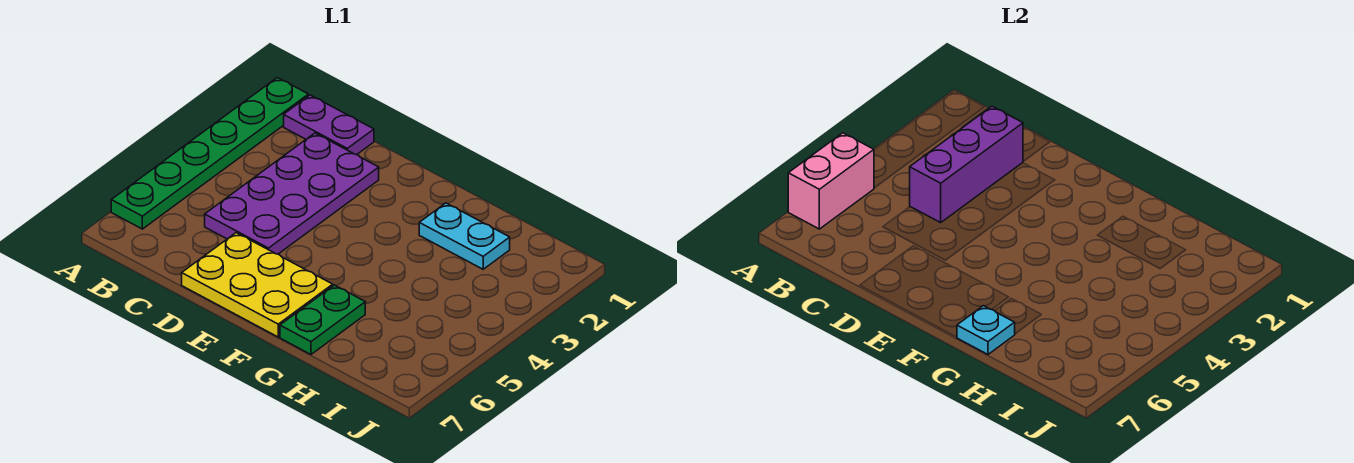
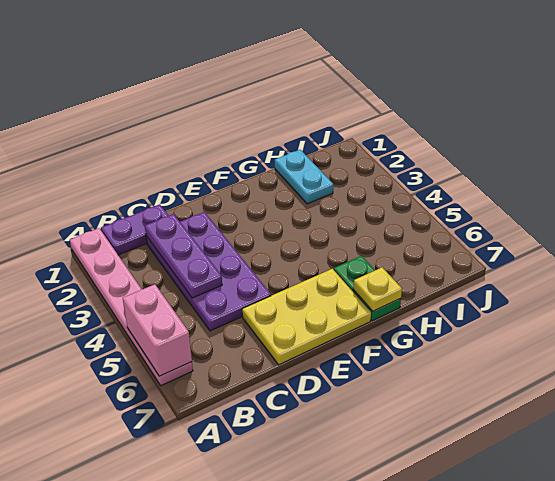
green plate A1:A6 level 1 -> pink plate A1:A6 level 1
purple brick C2:C4 level 2 -> purple plate C2:C4 level 2
cyan plate G2:H2 level 1 -> cyan plate H1:H2 level 1
cyan plate G7 level 2 -> yellow plate G7 level 2

